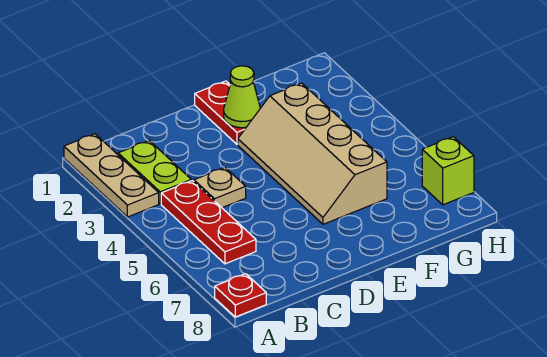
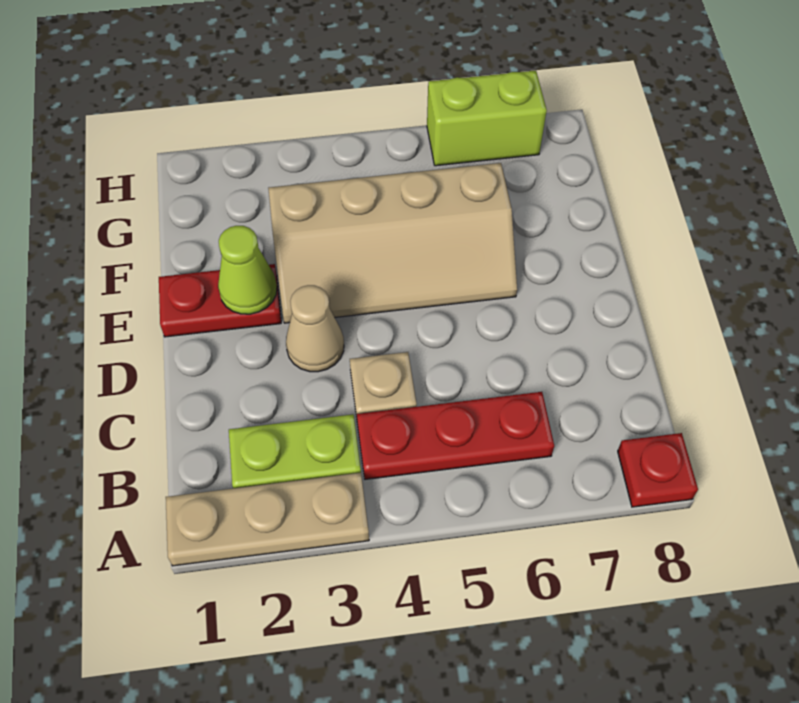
none -> tan cone D3 level 1
lime brick H7 level 1 -> lime brick H6:H7 level 1

